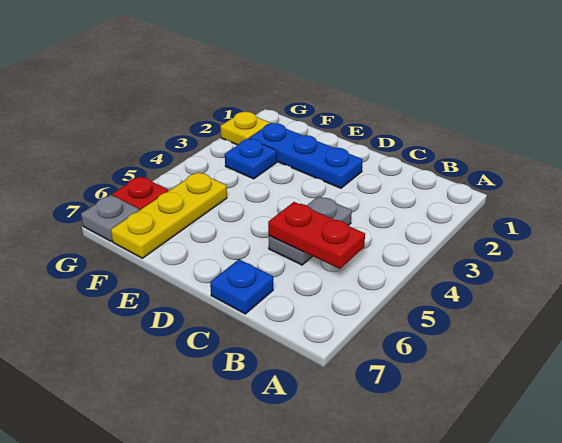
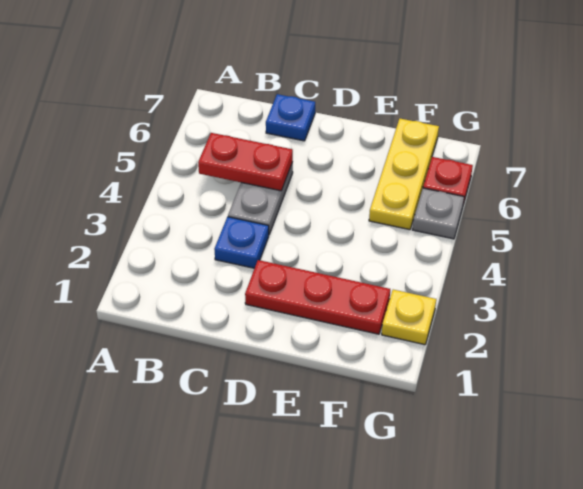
blue plate D2:F2 level 1 -> red plate D2:F2 level 1
blue plate F3 level 1 -> blue plate C3 level 1
grey plate G7 level 1 -> grey plate G5 level 1

